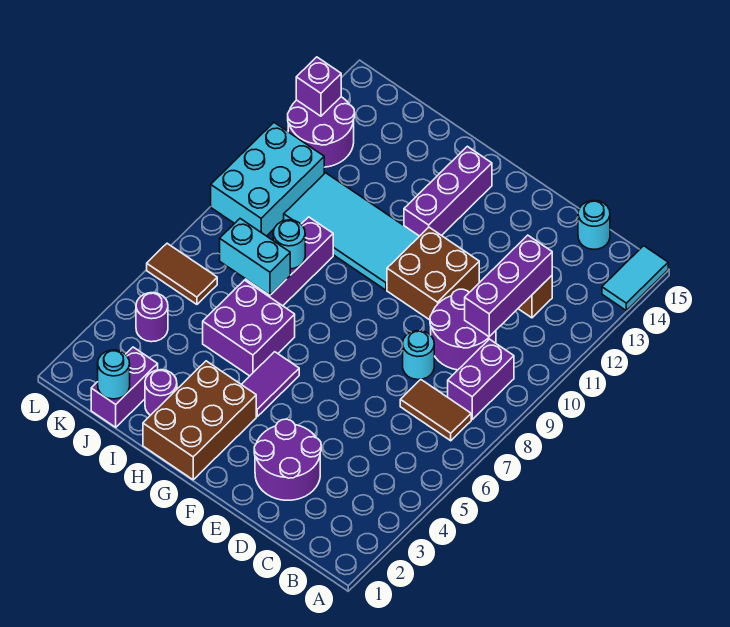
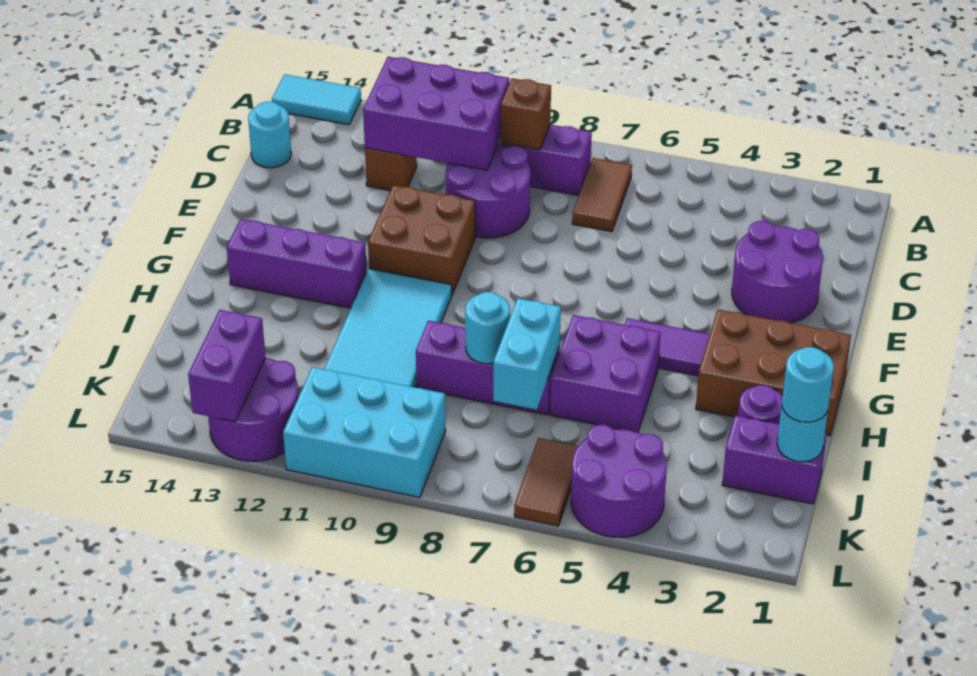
none -> brown brick B9 level 2
purple brick C10:C12 level 2 -> purple brick B10:C12 level 2
cyan round brick D8 level 1 -> cyan round brick J1 level 3
purple round brick K4 level 1 -> purple round brick K4:L5 level 1
purple brick L13 level 2 -> purple brick K13:L13 level 2

